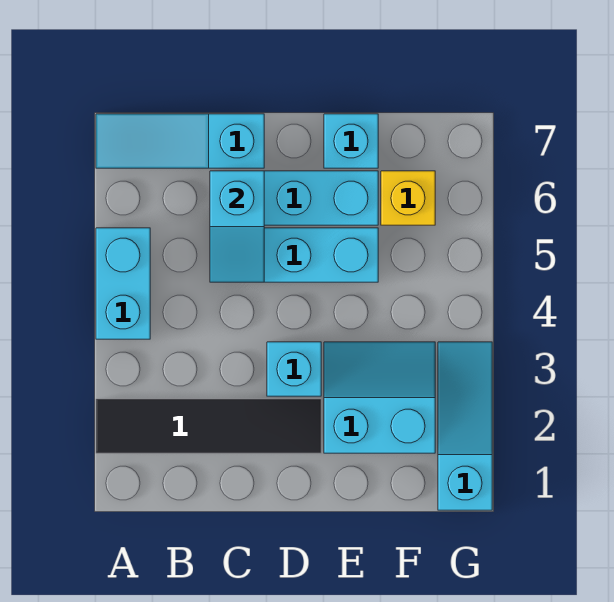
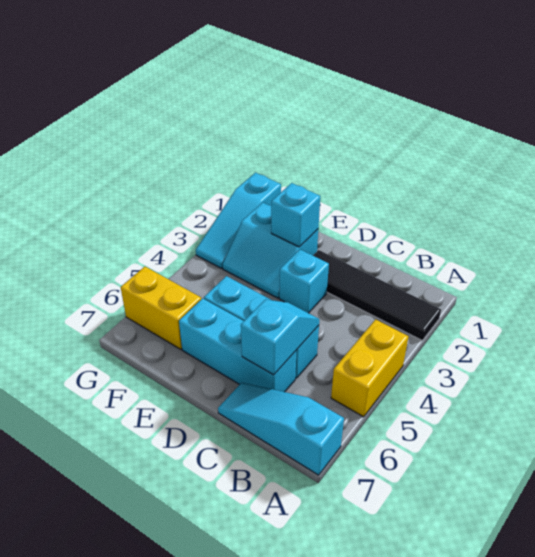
cyan brick A4:A5 level 1 -> yellow brick A4:A5 level 1
cyan slope A7:C7 level 1 top C -> cyan slope A7:C7 level 1 top A
cyan brick E7 level 1 -> cyan brick E2 level 2
yellow brick F6 level 1 -> yellow brick F6:G6 level 1

